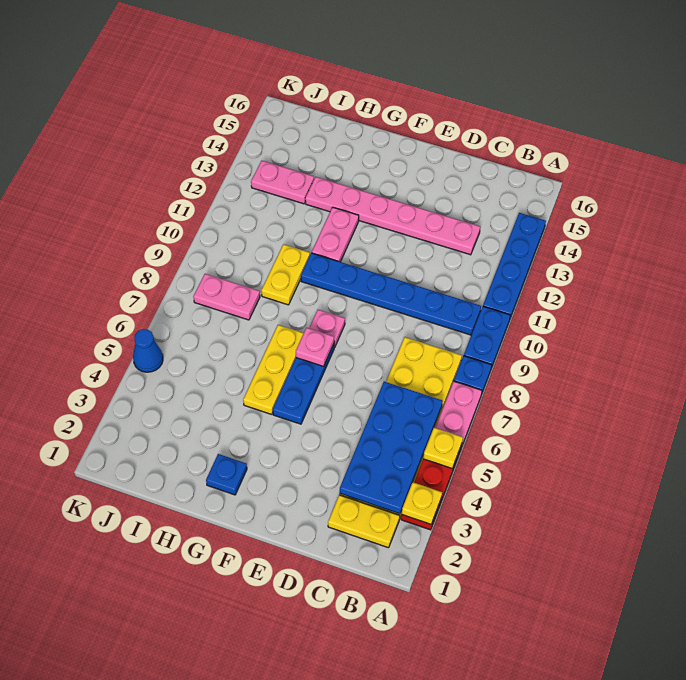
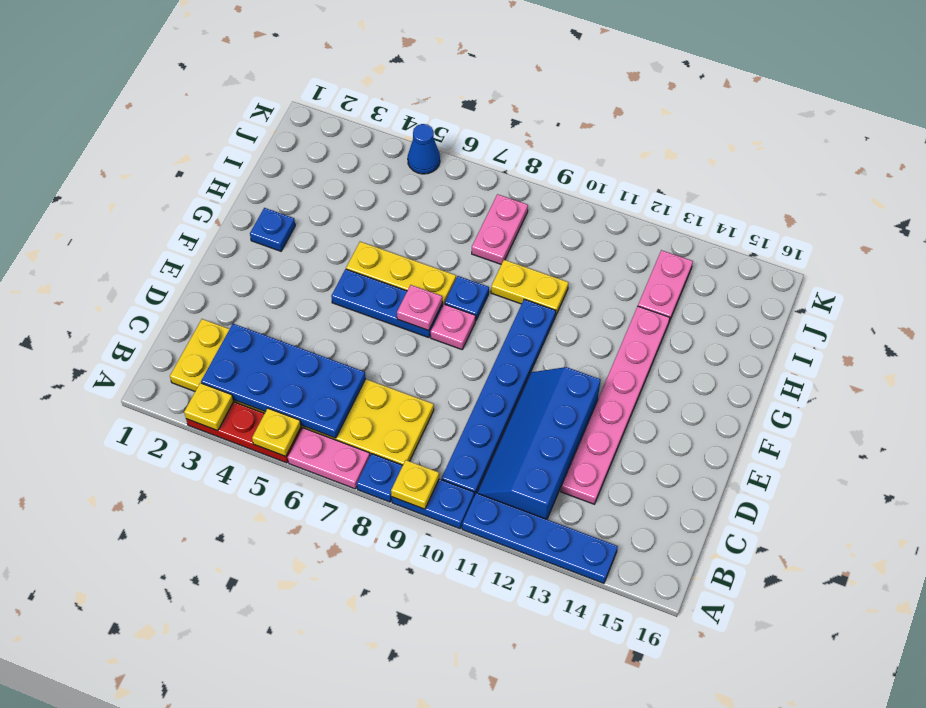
none -> yellow plate A9 level 2
none -> blue slope B11:E12 level 1 top 12
none -> blue plate G8 level 1
pink plate G11:G12 level 1 -> none

